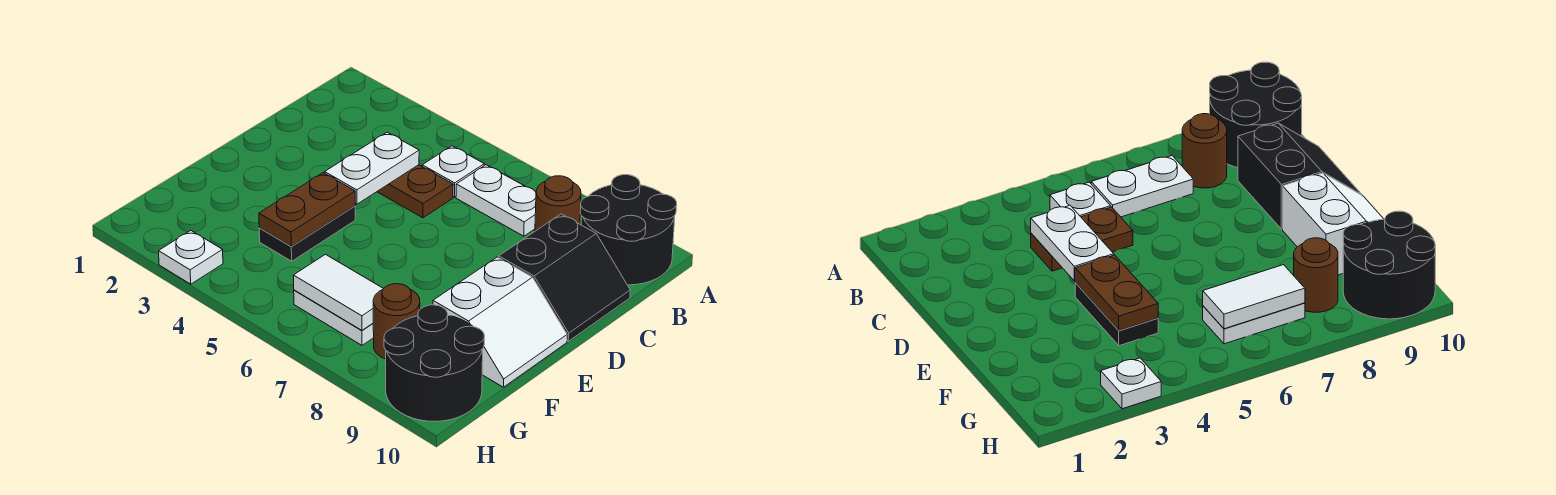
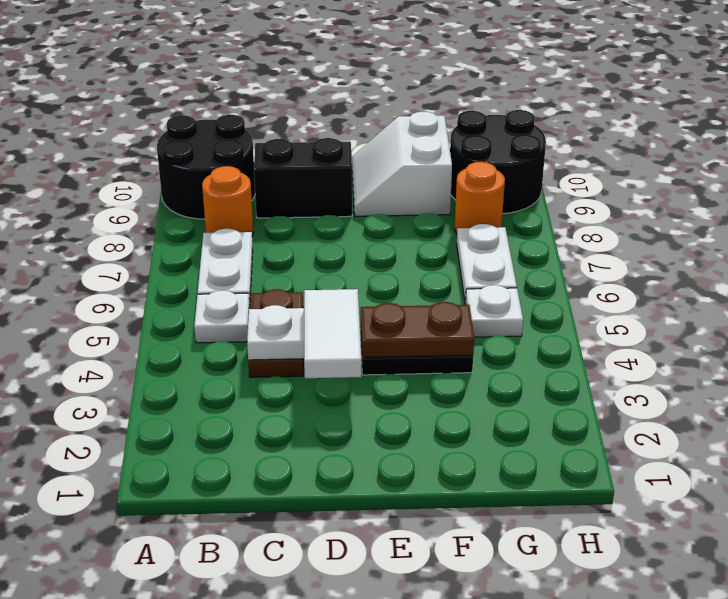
brown round brick B8 level 1 -> orange round brick B8 level 1
white slope E9:F10 level 1 top 9 -> white slope E9:F10 level 1 top F
white tile G6:G7 level 2 -> white tile D3:D4 level 3
brown round brick G8 level 1 -> orange round brick G8 level 1
white plate H3 level 1 -> white plate G5 level 1

